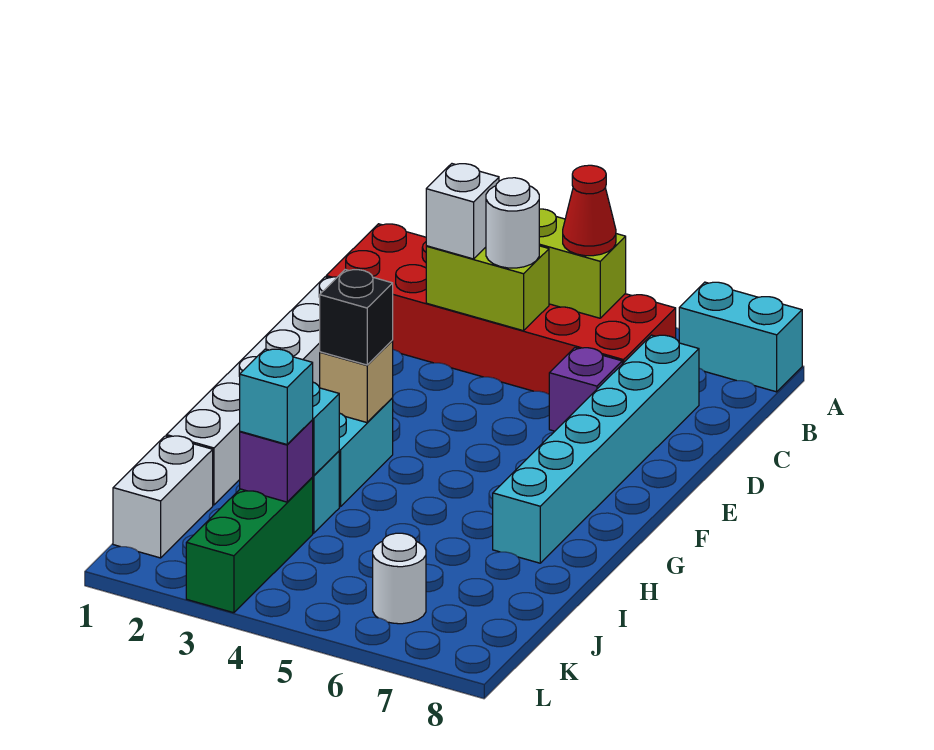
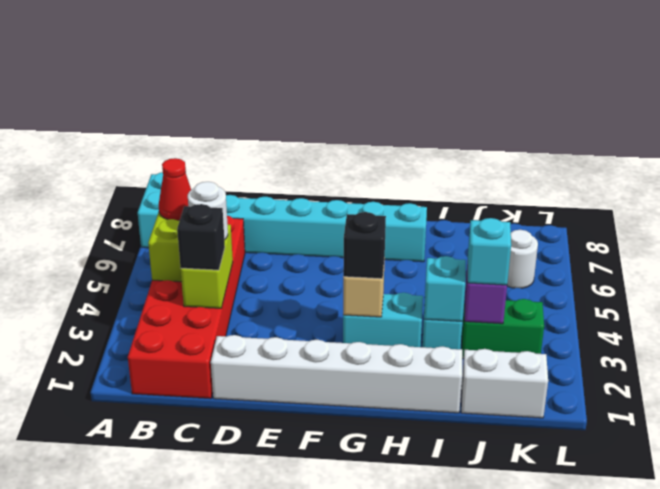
white brick C3 level 3 -> black brick C3 level 3
purple brick D6 level 1 -> none
green brick J3:L3 level 1 -> green brick J3:K3 level 1

